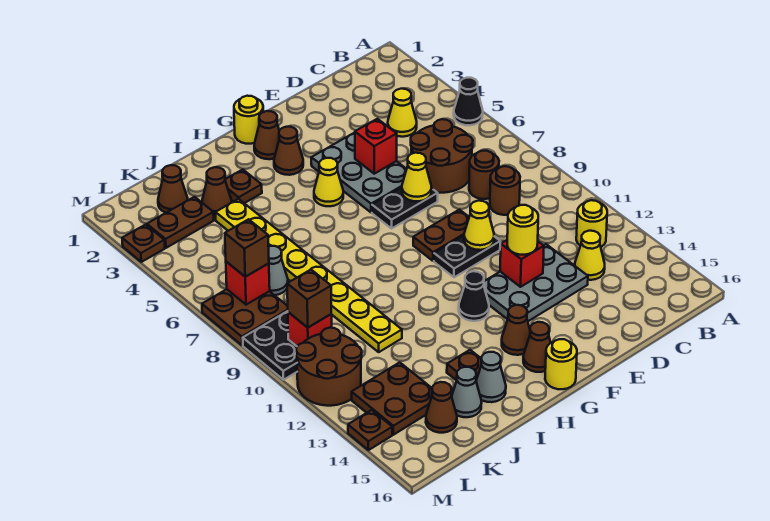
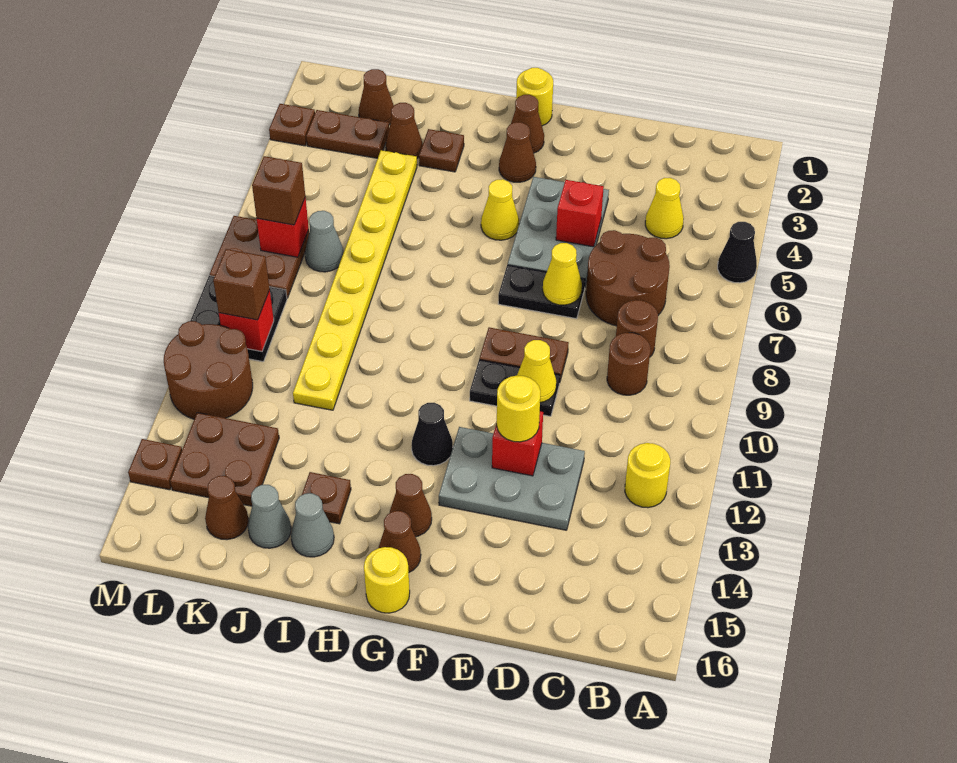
yellow cone C13 level 1 -> none

